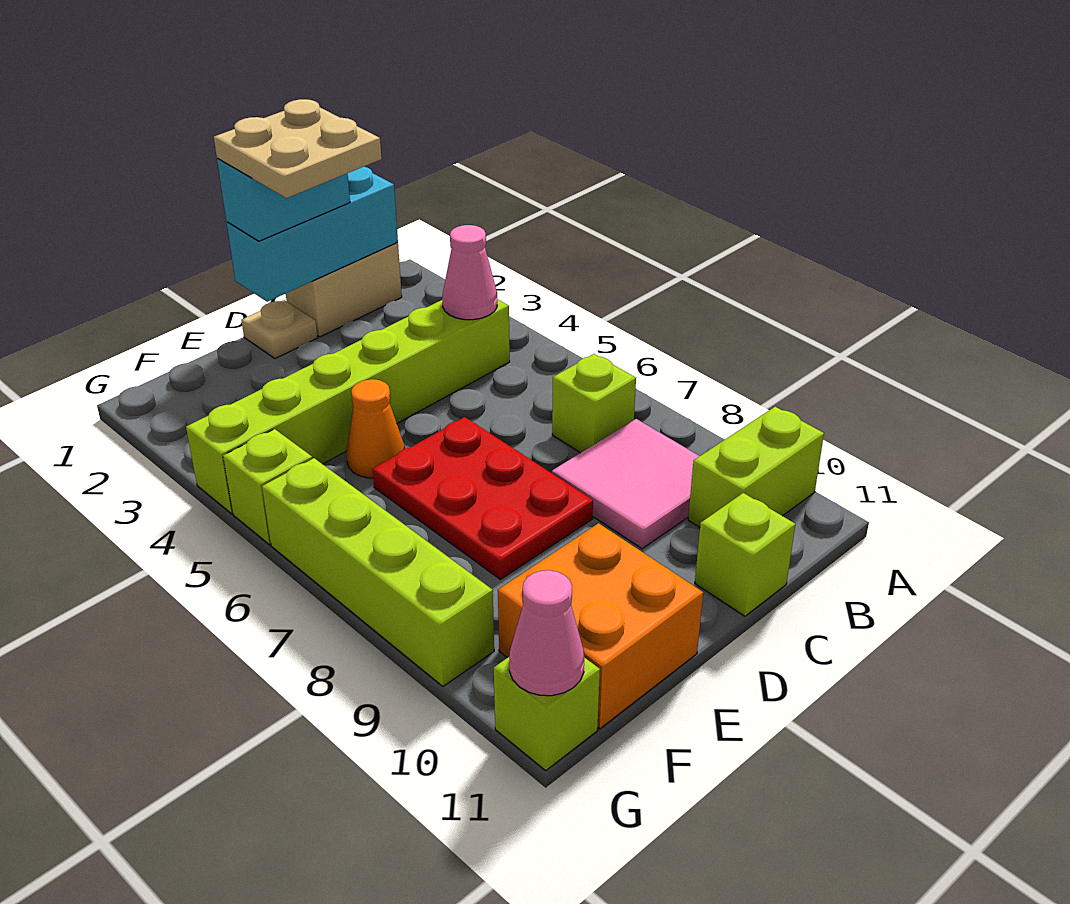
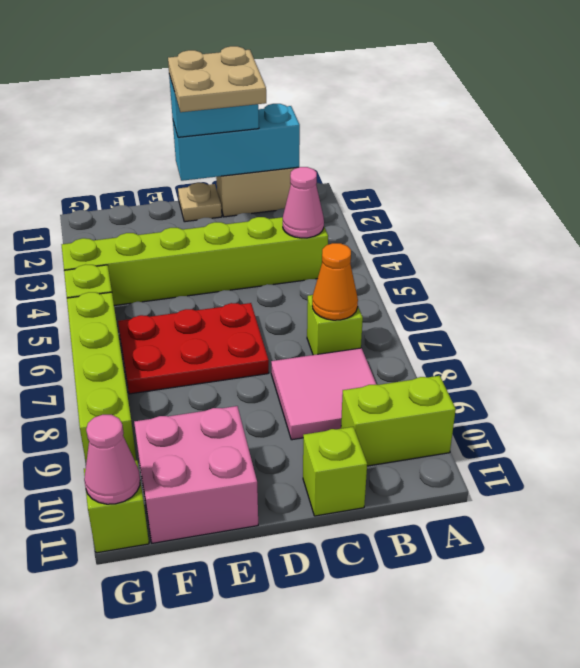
red plate D6:E8 level 1 -> red plate D6:F7 level 1
orange cone E5 level 1 -> orange cone B7 level 2
orange brick E10:F11 level 1 -> pink brick E10:F11 level 1

